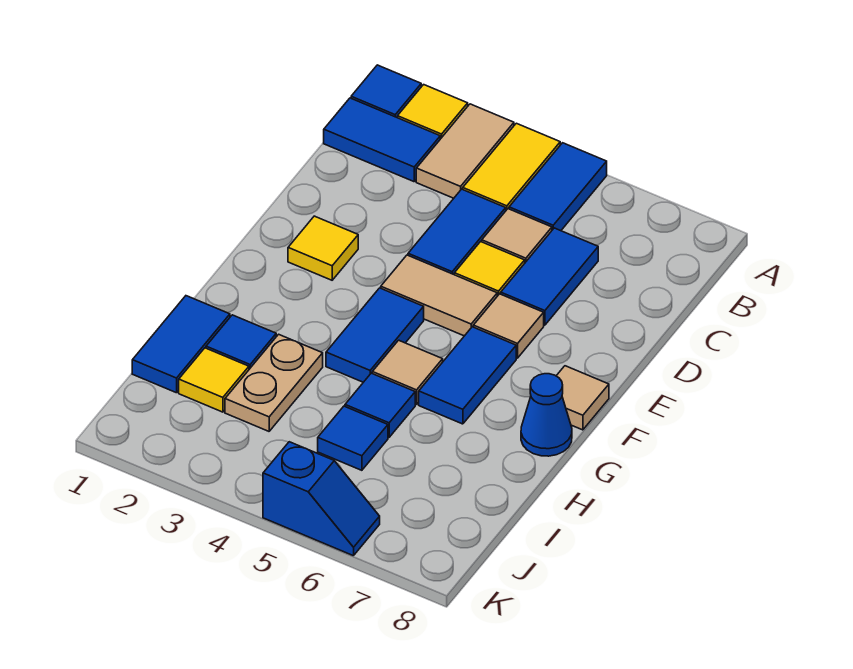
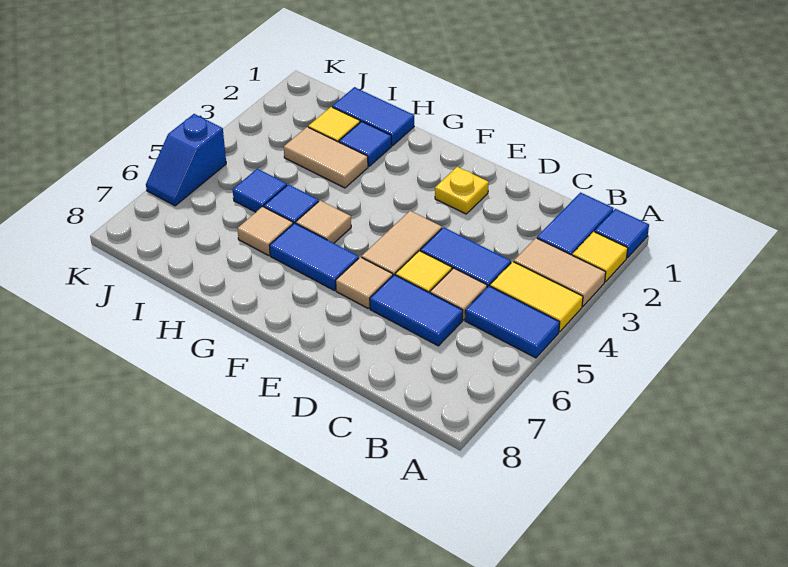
yellow tile E2 level 1 -> yellow plate E2 level 1
blue tile F4:G4 level 1 -> none
tan tile F8 level 1 -> tan tile H6 level 1
blue cone G8 level 1 -> none
tan plate H3:I3 level 1 -> tan tile H3:I3 level 1

